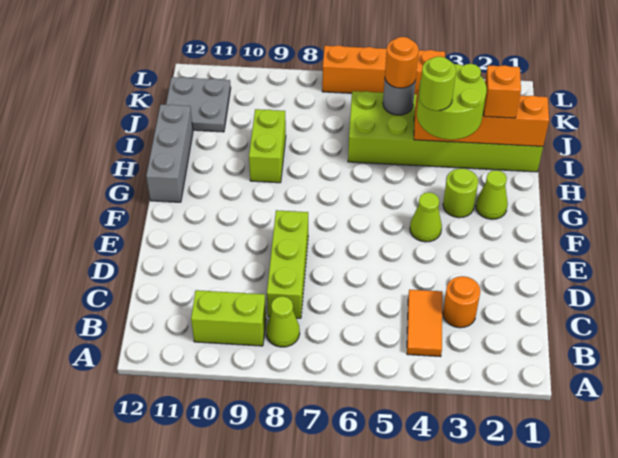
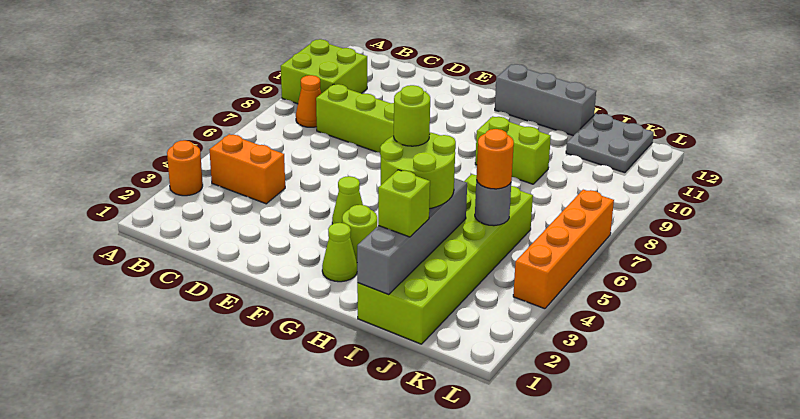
orange tile B4:C4 level 1 -> orange brick B4:C4 level 1
lime cone B8 level 1 -> orange cone B8 level 1
lime brick B9:B10 level 1 -> lime brick A9:B10 level 1
orange round brick C3 level 1 -> orange round brick A3 level 1
orange brick I1:I4 level 2 -> grey brick I1:I4 level 2
orange brick I2 level 3 -> lime brick I2 level 3

